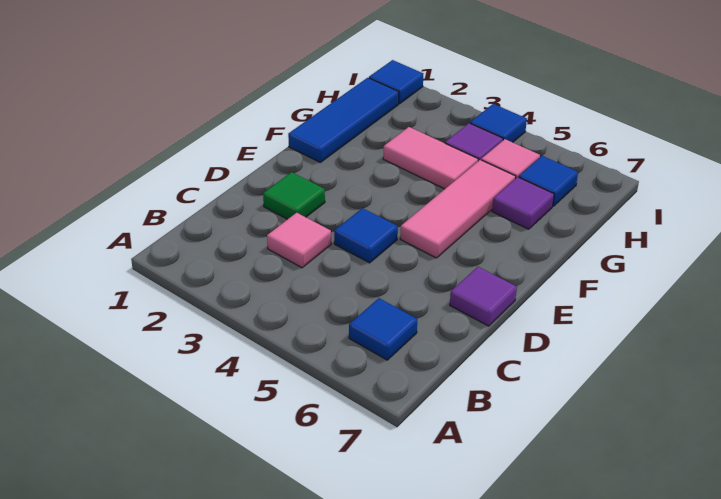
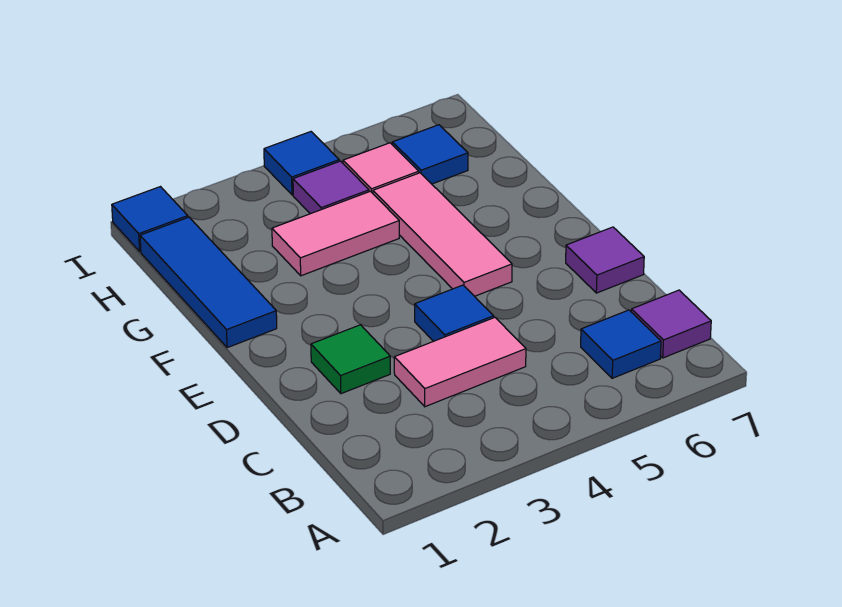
pink tile C3 level 1 -> pink tile C3:C4 level 1
purple tile G6 level 1 -> purple tile B7 level 1

